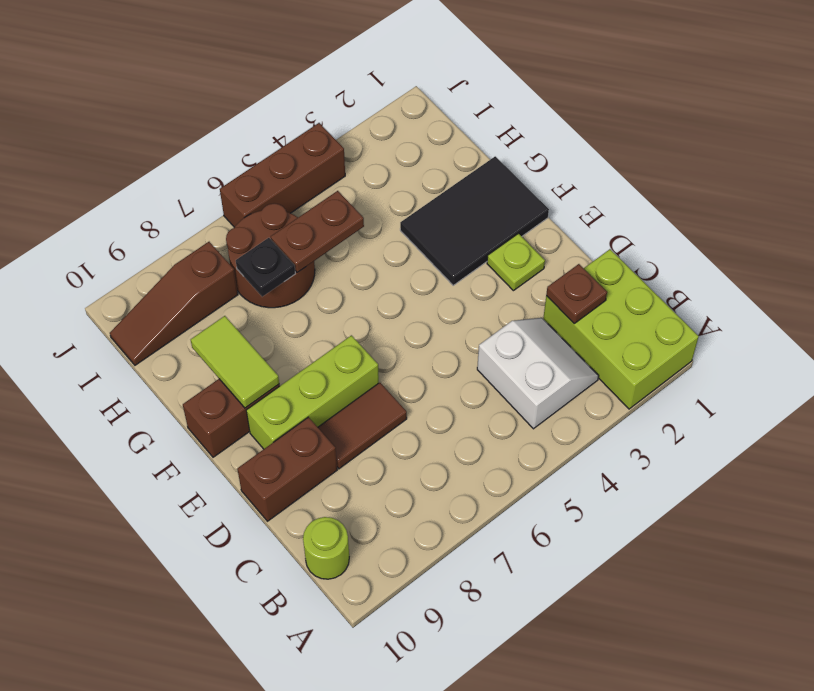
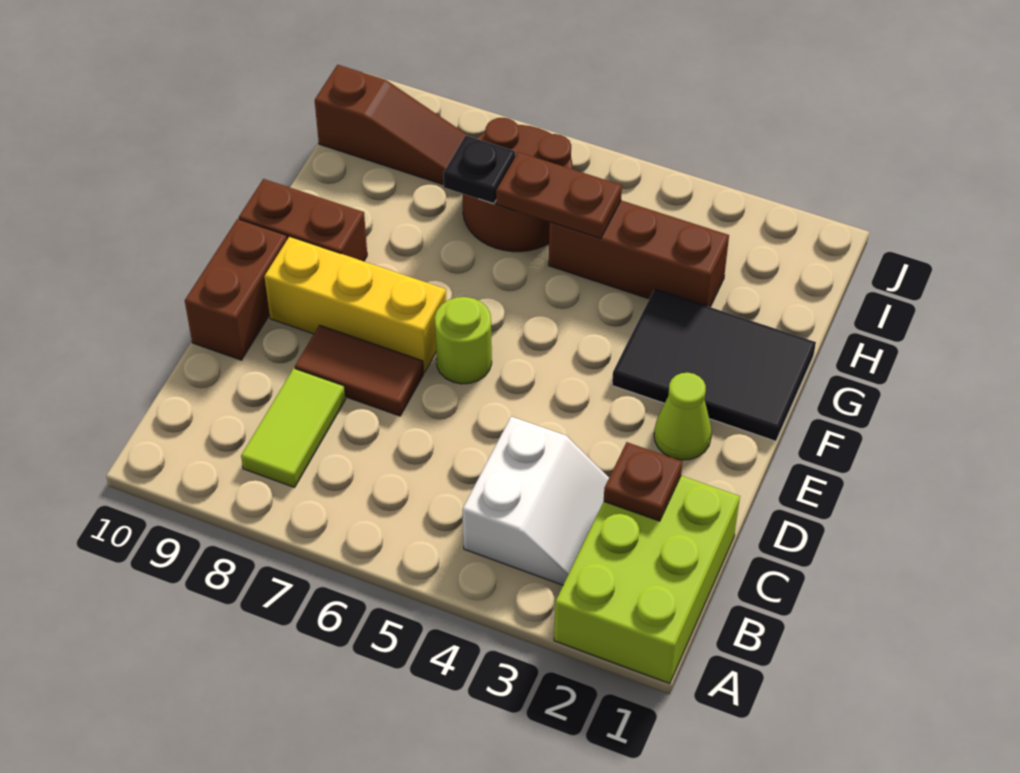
lime round brick B10 level 1 -> lime round brick E6 level 1
brown brick D9:D10 level 1 -> brown brick D10:E10 level 1
lime plate E2 level 1 -> lime cone E2 level 1
lime brick E7:E9 level 1 -> yellow brick E7:E9 level 1
lime tile F9:G9 level 2 -> lime tile B8:C8 level 1
brown slope I8:I10 level 1 top 8 -> brown slope I8:I10 level 1 top 10
brown brick J4:J6 level 1 -> brown brick H3:H5 level 1

